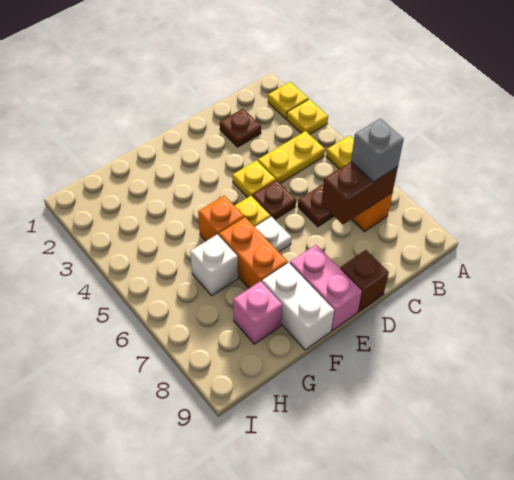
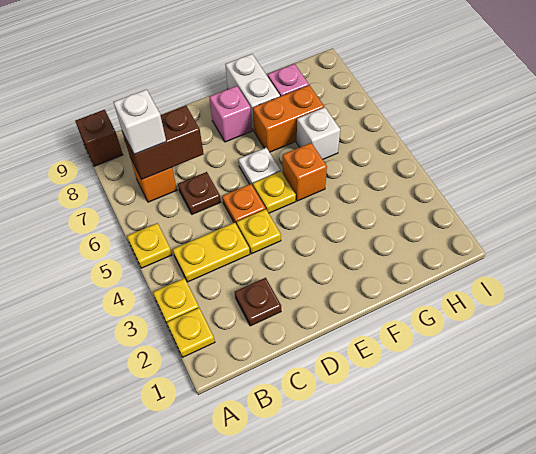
grey brick B7 level 3 -> white brick B7 level 3
brown plate D5 level 1 -> orange plate D5 level 1
brown brick D9 level 1 -> brown brick A9 level 1
pink brick E8:E9 level 1 -> pink brick E8 level 1
orange brick F6:F7 level 1 -> orange brick F7:G7 level 1

